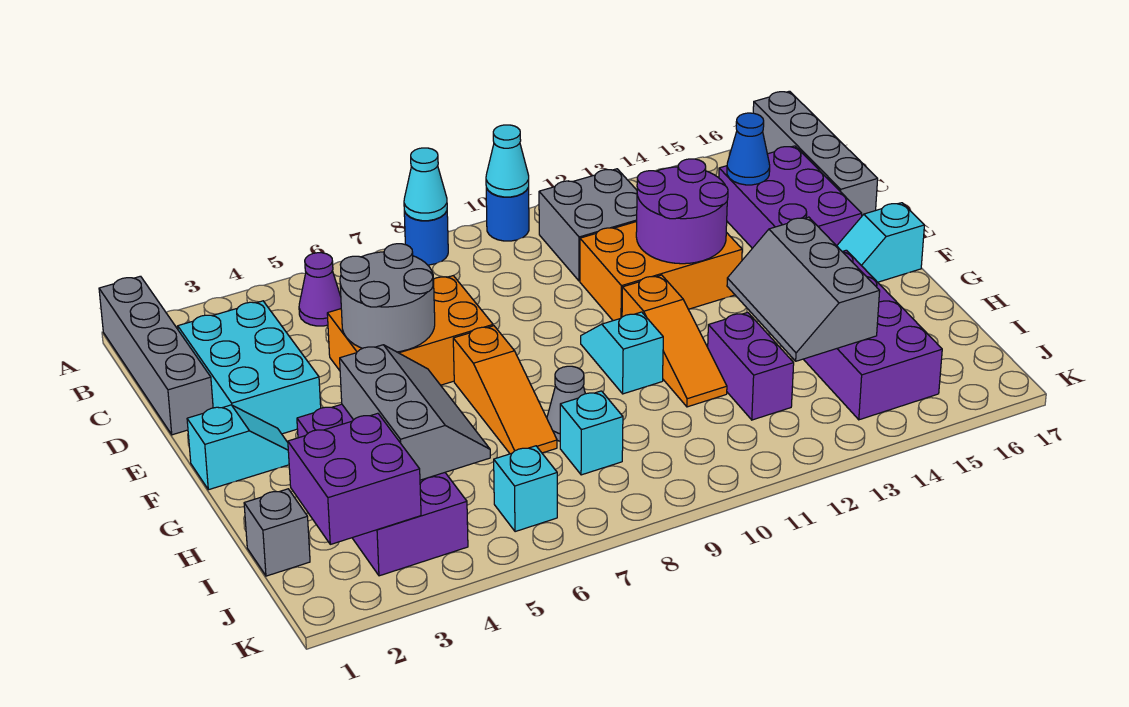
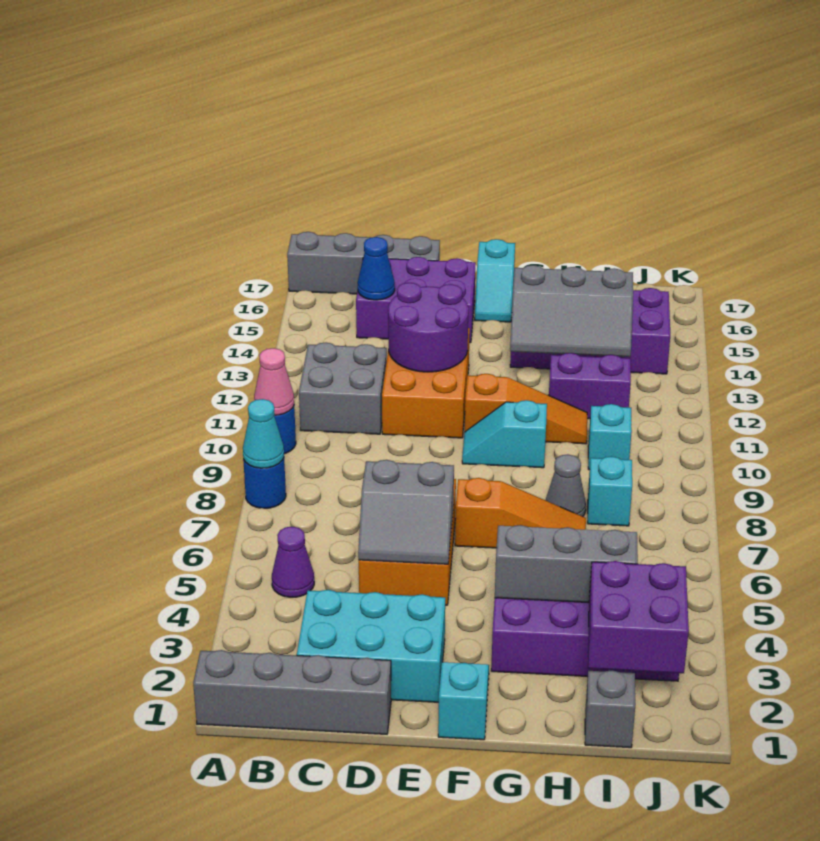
cyan cone A10 level 2 -> pink cone A10 level 2
grey round brick D5:E6 level 2 -> grey slope D5:E6 level 2 top 6
cyan brick J6 level 1 -> cyan brick I10 level 1

